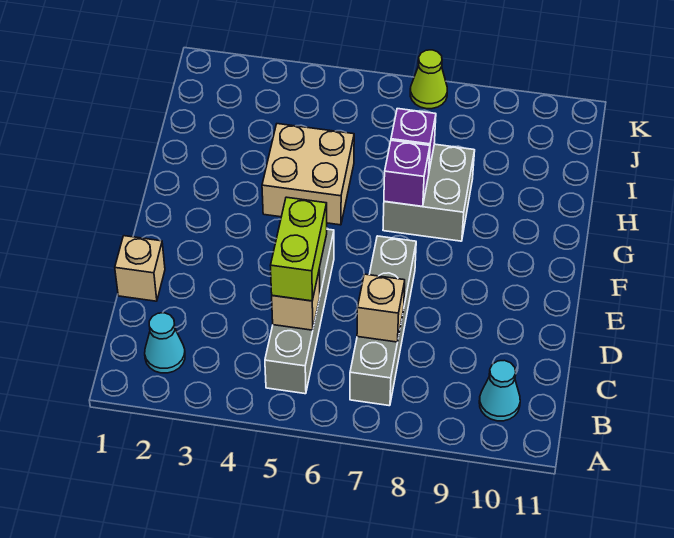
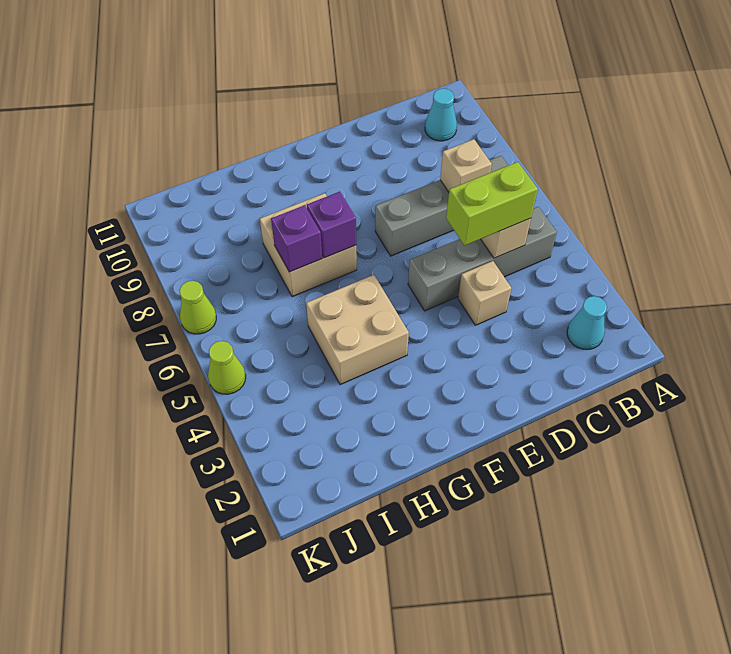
tan brick D1 level 1 -> tan brick D4 level 1
grey brick G7:H8 level 1 -> tan brick G7:H8 level 1
none -> lime cone K5 level 1

